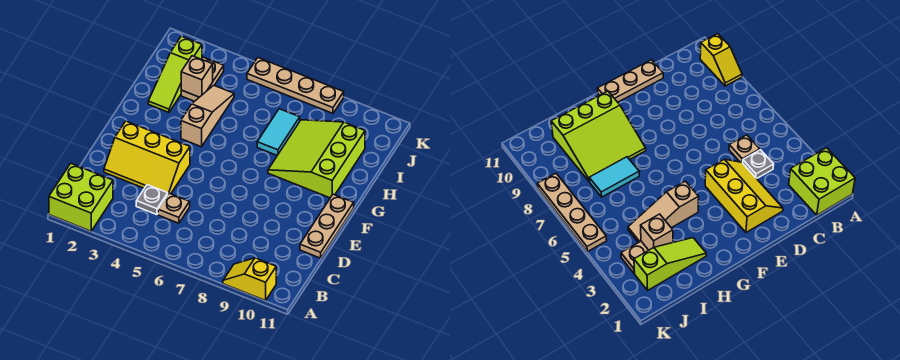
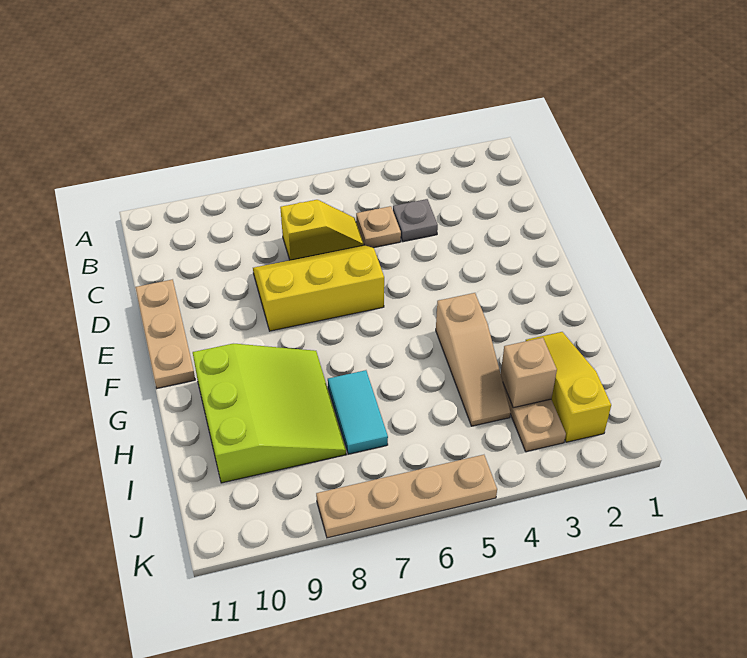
lime brick A1:B2 level 1 -> none
yellow slope A9:A10 level 1 top 10 -> yellow slope C6:C7 level 1 top 7
yellow slope D2:E4 level 1 top E -> yellow slope D6:E8 level 1 top E
lime slope H2:J2 level 1 top J -> yellow slope H2:J2 level 1 top J

